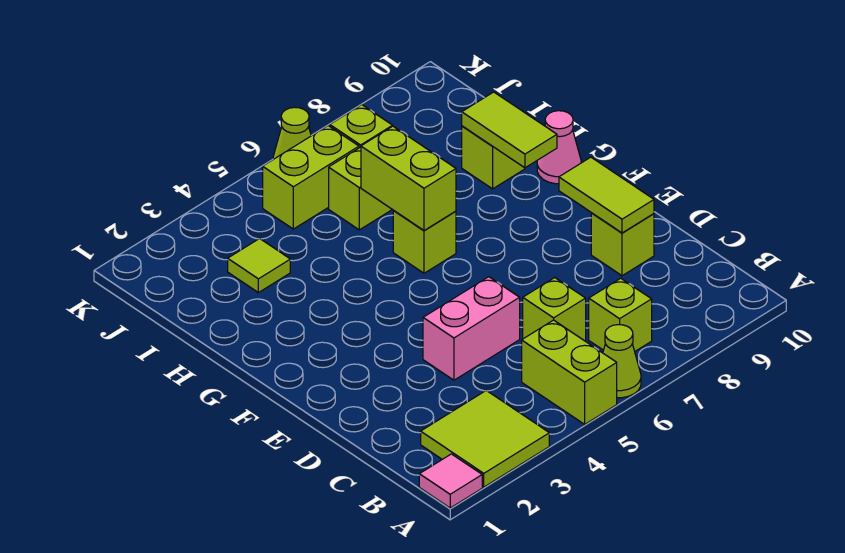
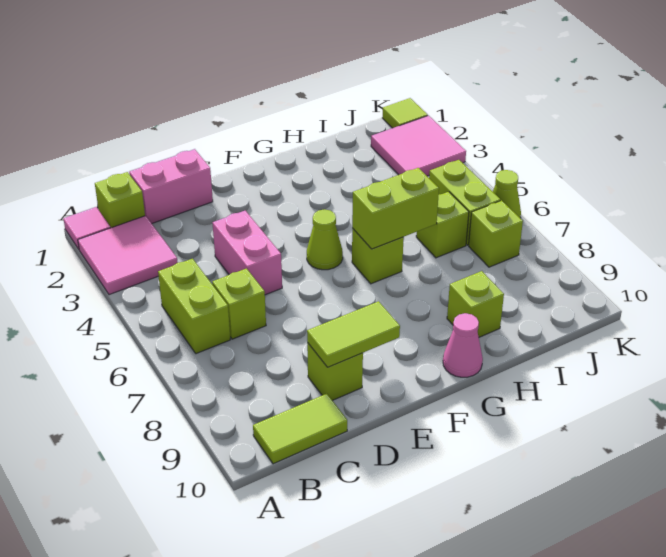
lime tile A2:B3 level 1 -> pink tile A2:B3 level 1
lime brick A5:B5 level 1 -> lime brick B5:B6 level 1
lime cone A6 level 1 -> lime cone F5 level 1
lime brick B7 level 1 -> lime brick B1 level 1
none -> pink brick C1:D1 level 1
lime tile G9:H9 level 2 -> lime tile B10:C10 level 1
lime tile I3 level 1 -> lime tile K1 level 1
none -> pink tile J2:K3 level 1

